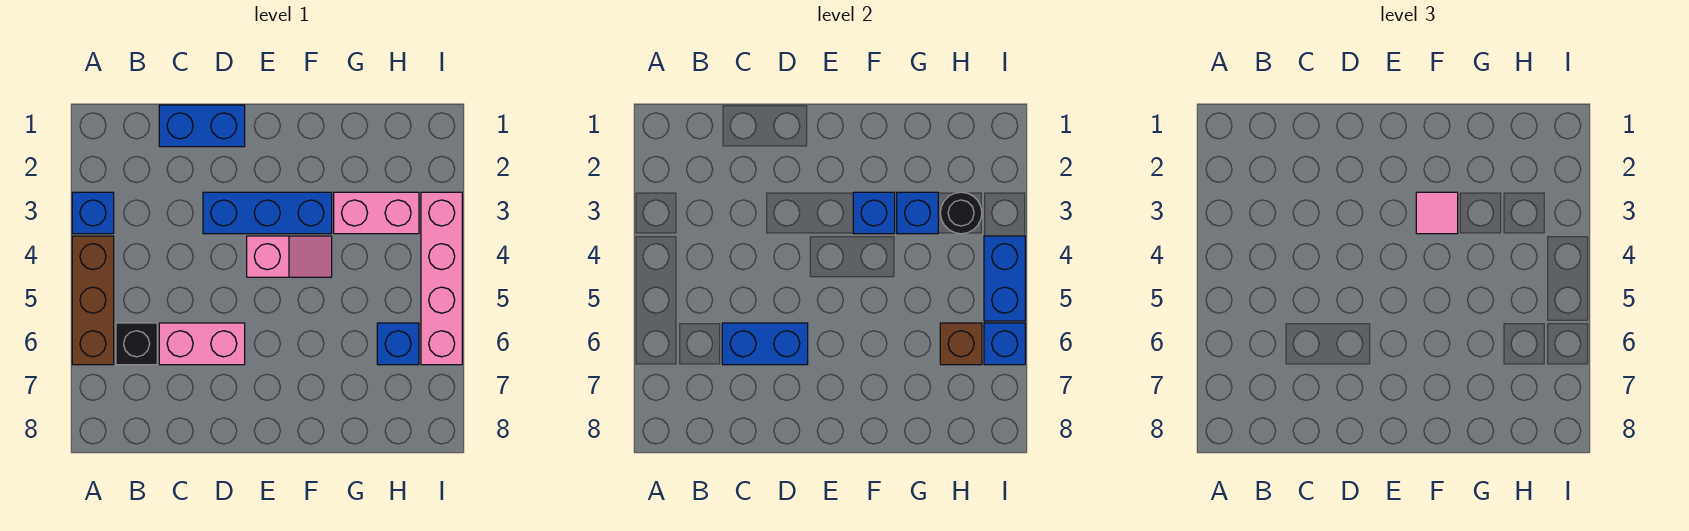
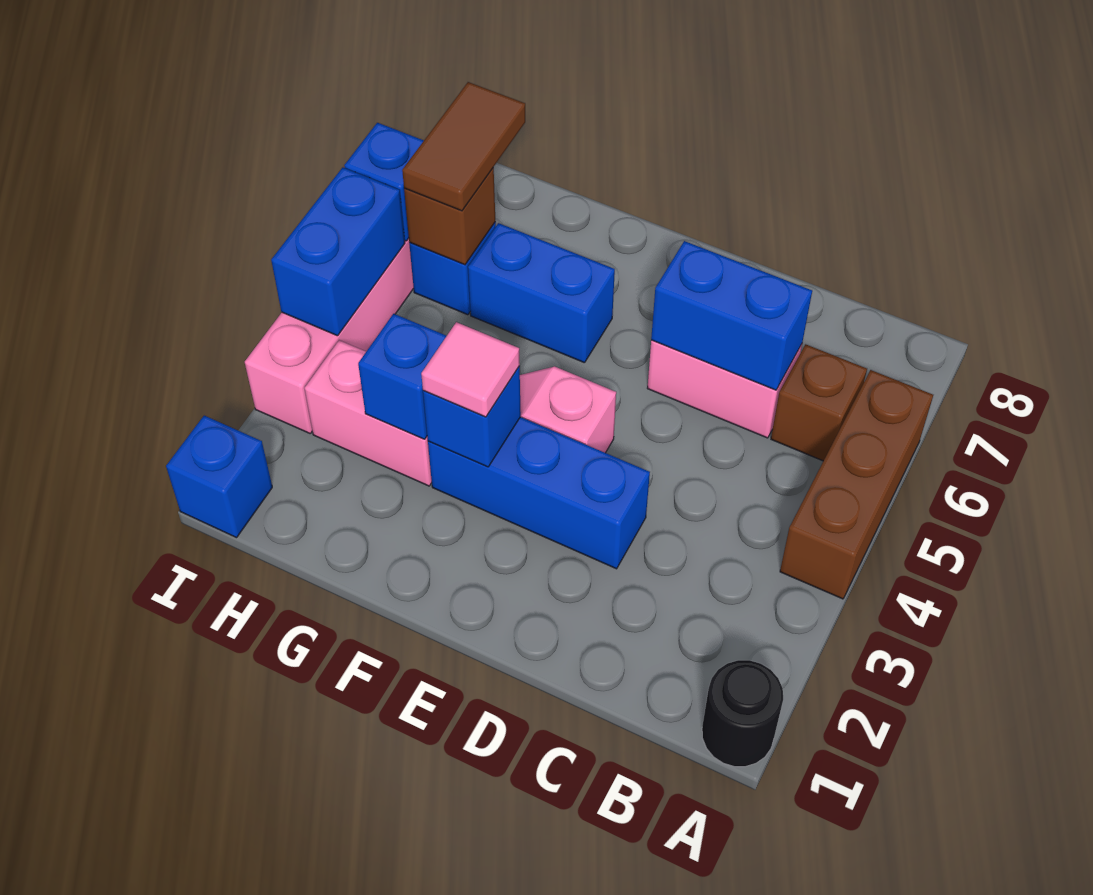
blue brick A3 level 1 -> blue brick I1 level 1
black brick B6 level 1 -> brown brick B6 level 1
blue brick C1:D1 level 1 -> blue brick F6:G6 level 1
black round brick H3 level 2 -> black round brick A1 level 1
none -> brown tile H6:H7 level 3

